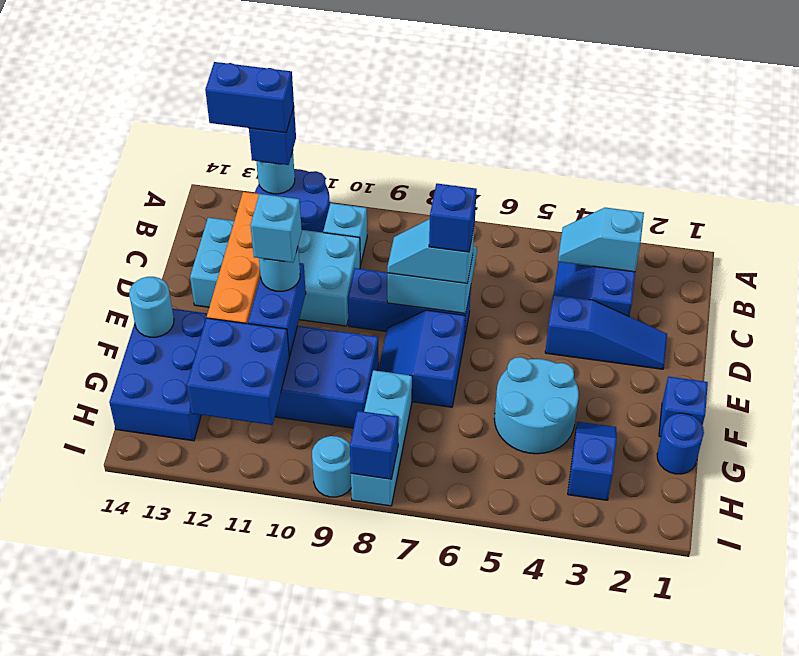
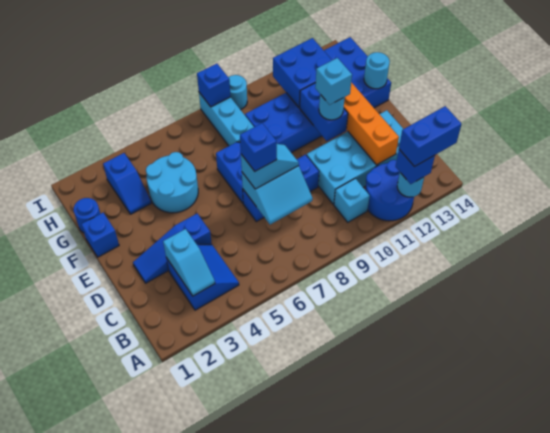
cyan slope B3:B4 level 2 top 3 -> cyan slope B3:C3 level 2 top C

